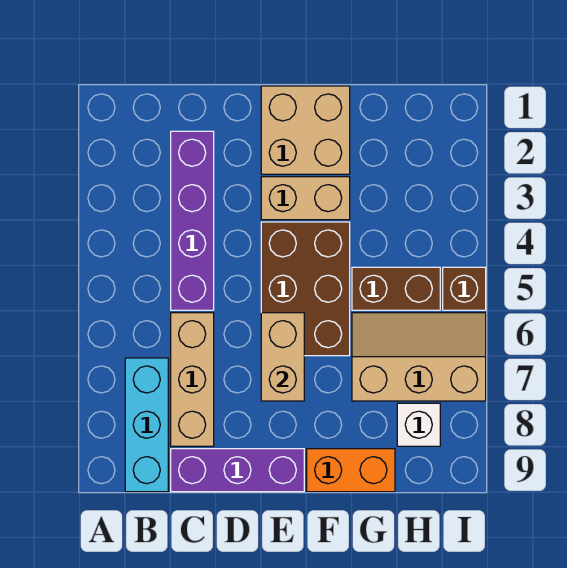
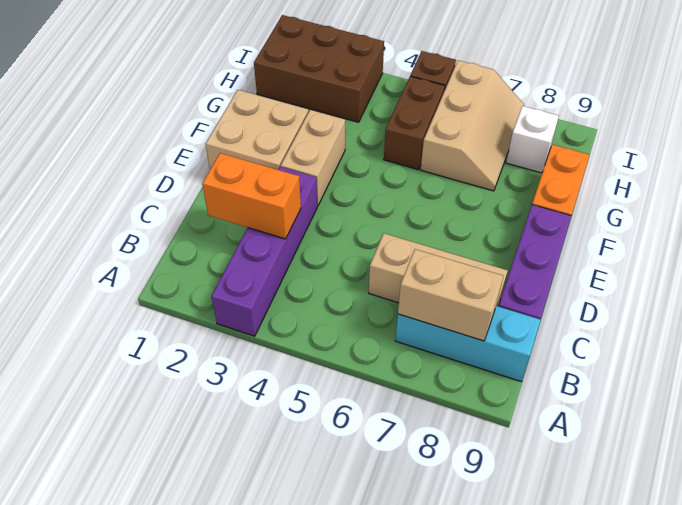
purple brick C2:C5 level 1 -> purple brick A3:D3 level 1
none -> orange brick C2:C3 level 2
brown brick E4:F6 level 1 -> brown brick H1:I3 level 1
tan brick E6:E7 level 2 -> tan brick B7:B8 level 2
tan slope G6:I7 level 1 top 7 -> tan slope G6:I7 level 1 top 6

